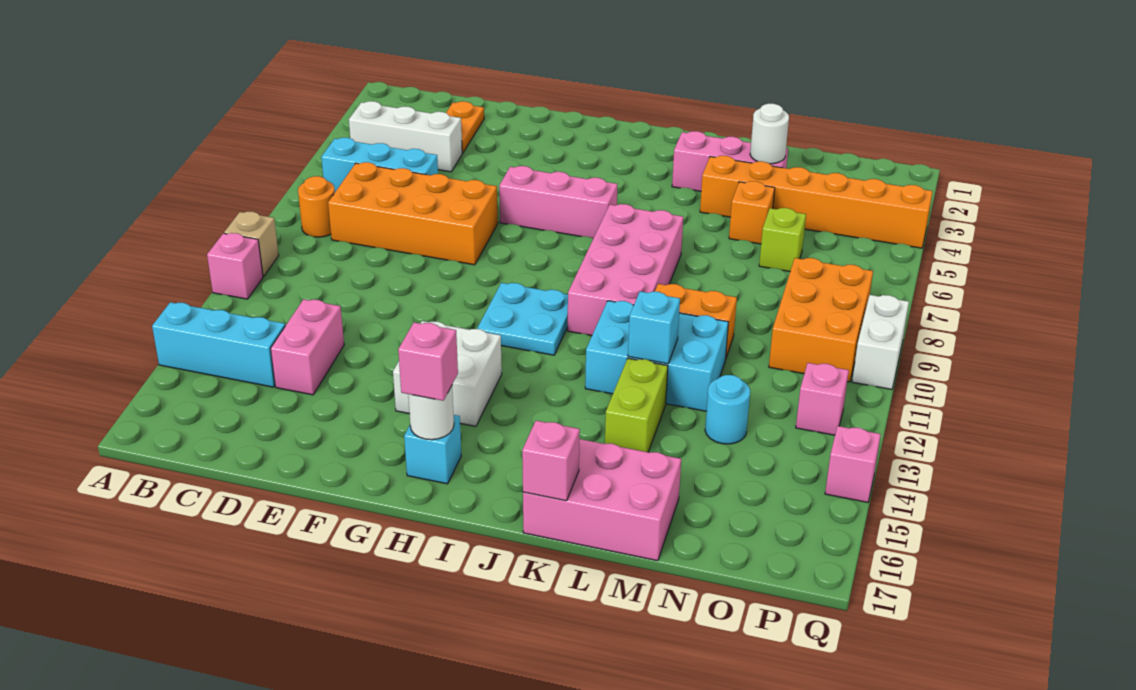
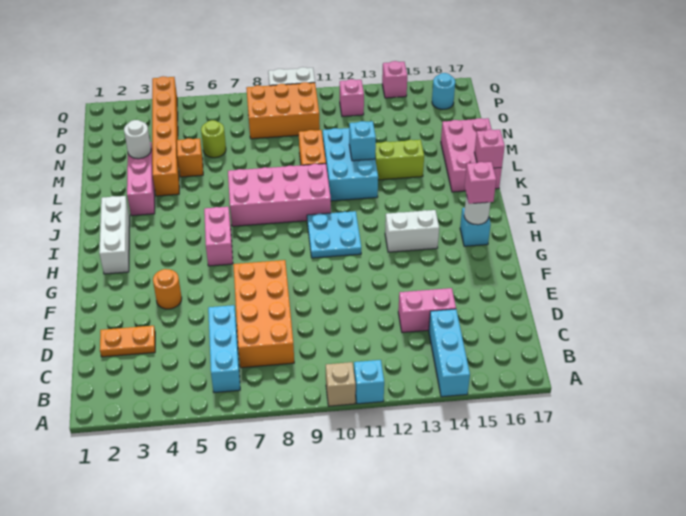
pink brick A11 level 1 -> cyan brick A11 level 1
white brick B4:D4 level 1 -> white brick H2:J2 level 1
orange round brick B8 level 1 -> orange round brick F4 level 1
pink brick G6:I6 level 1 -> pink brick H6:I6 level 1
white brick G13:H14 level 1 -> white brick H13:H14 level 1
lime brick N6 level 1 -> lime round brick N6 level 1
cyan round brick N13 level 1 -> cyan round brick P16 level 1

